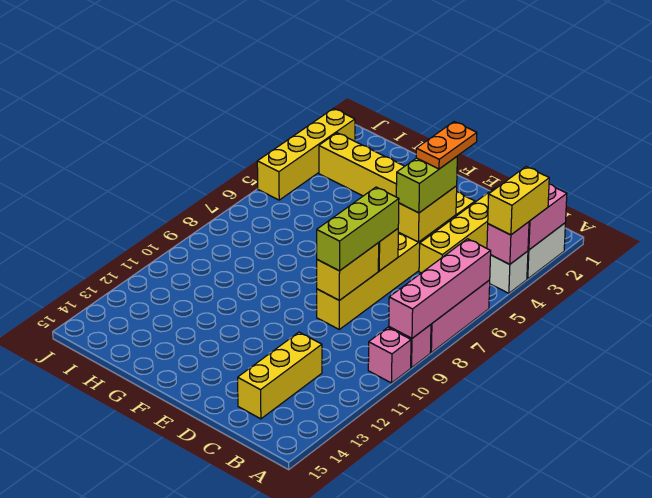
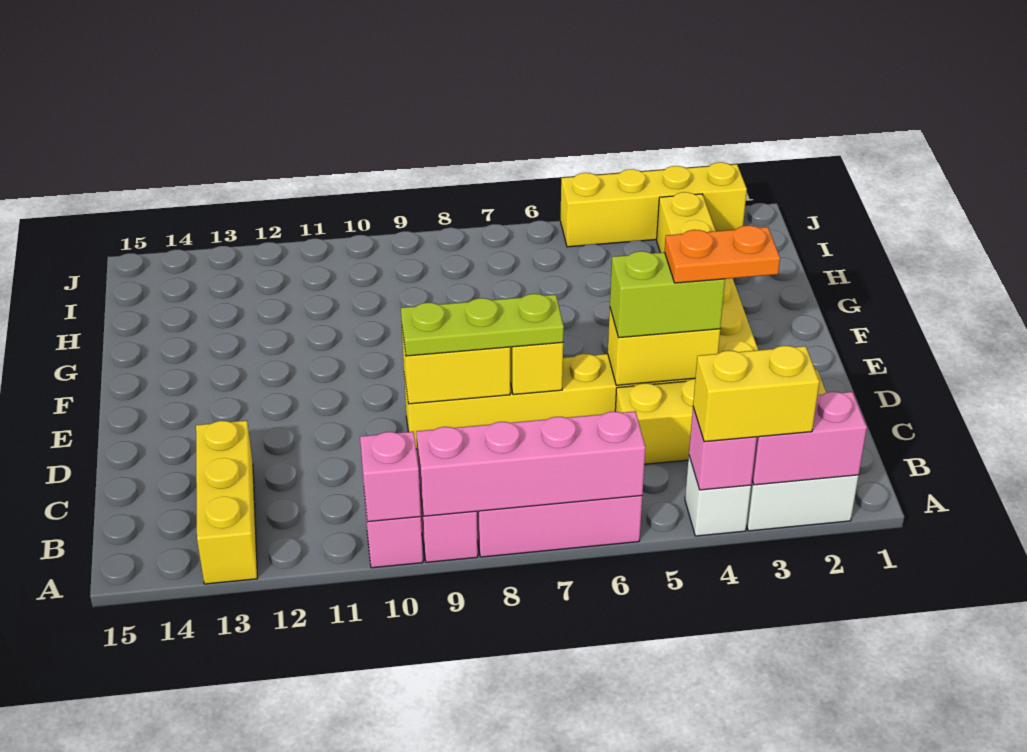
none -> pink brick A10 level 2
yellow brick C12:C14 level 1 -> yellow brick A13:C13 level 1
lime brick D7:D9 level 3 -> lime plate D7:D9 level 3

